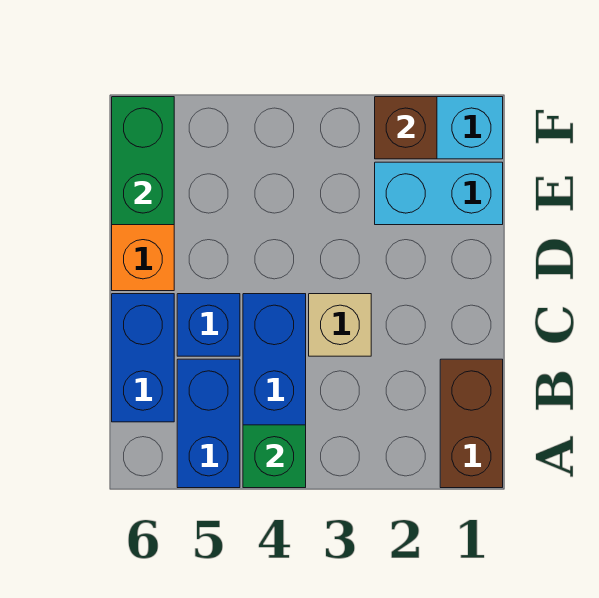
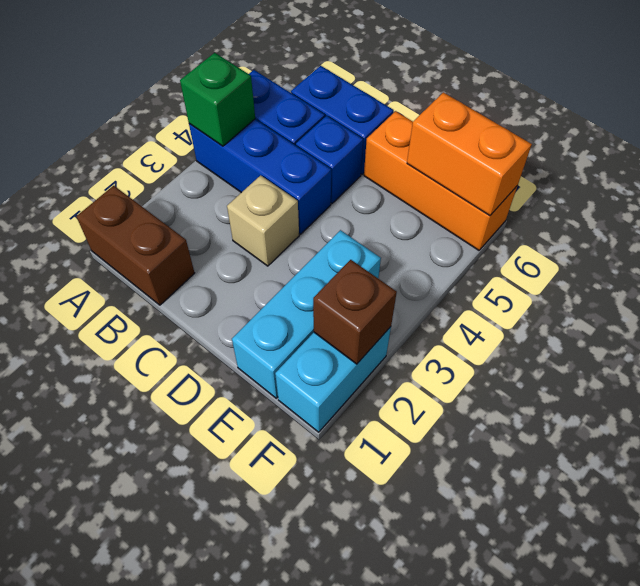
cyan brick E1:E2 level 1 -> cyan brick E1:E3 level 1
green brick E6:F6 level 2 -> orange brick E6:F6 level 2

